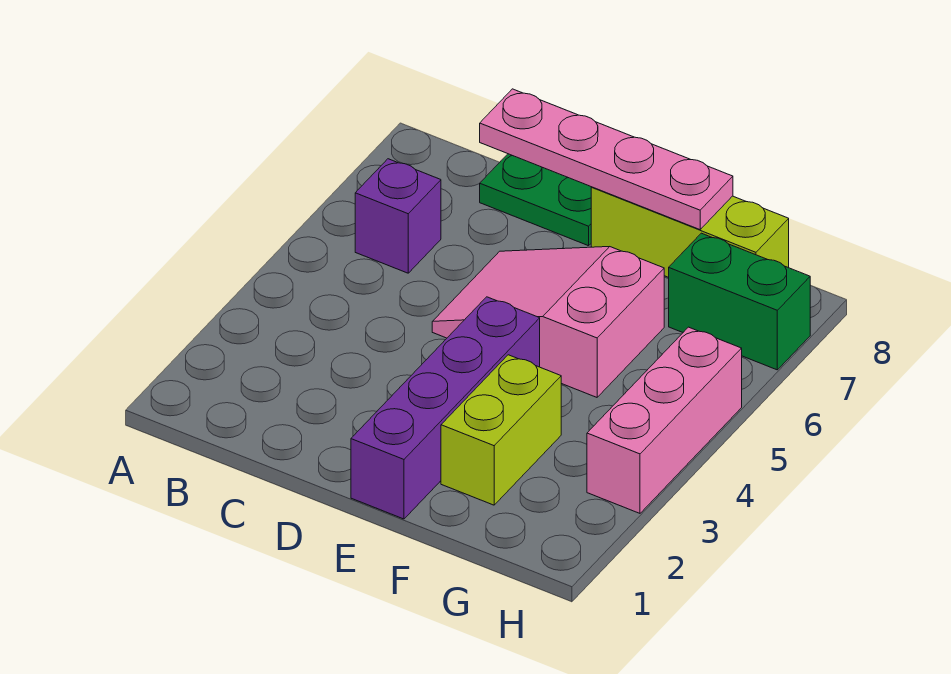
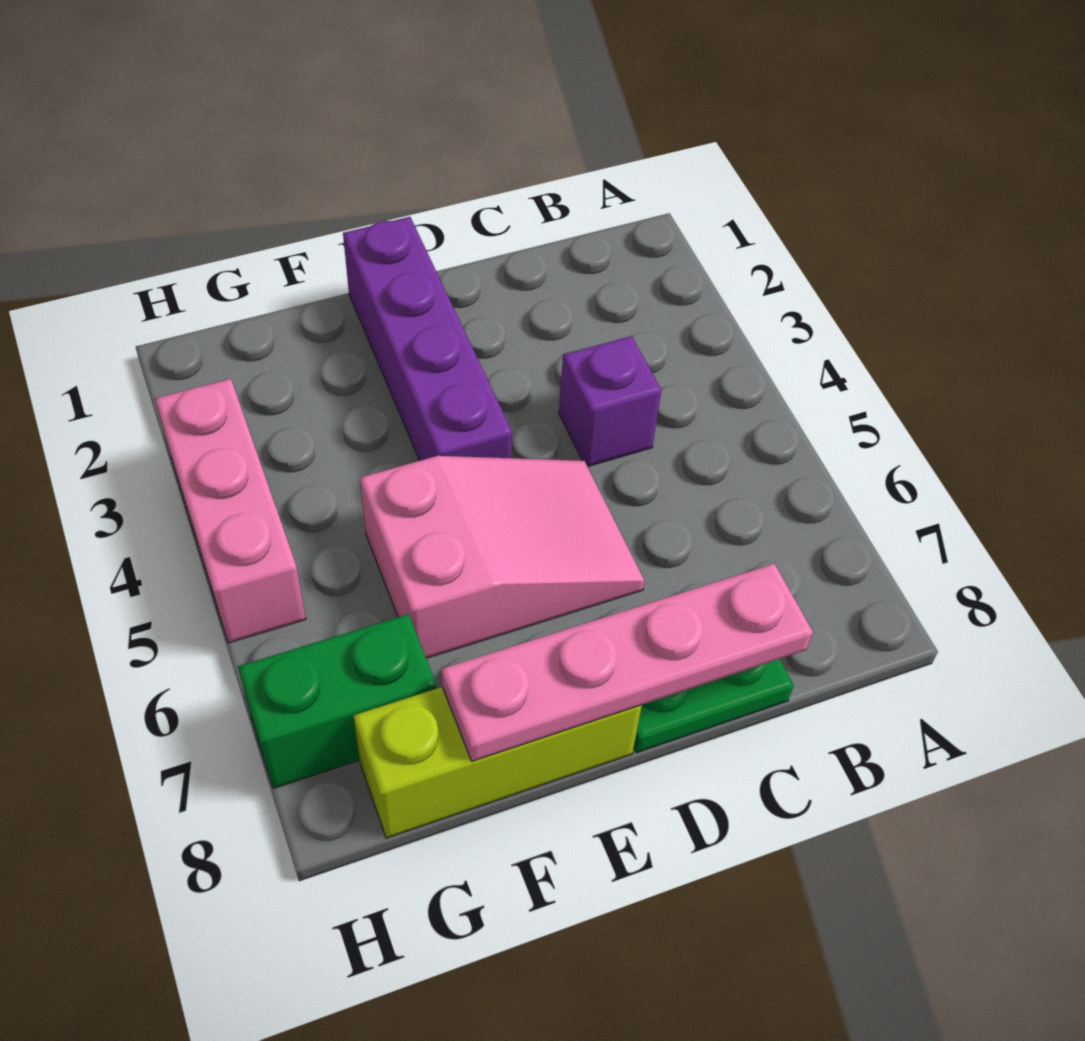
purple brick B6 level 1 -> purple brick C4 level 1
lime brick F2:F3 level 1 -> none

